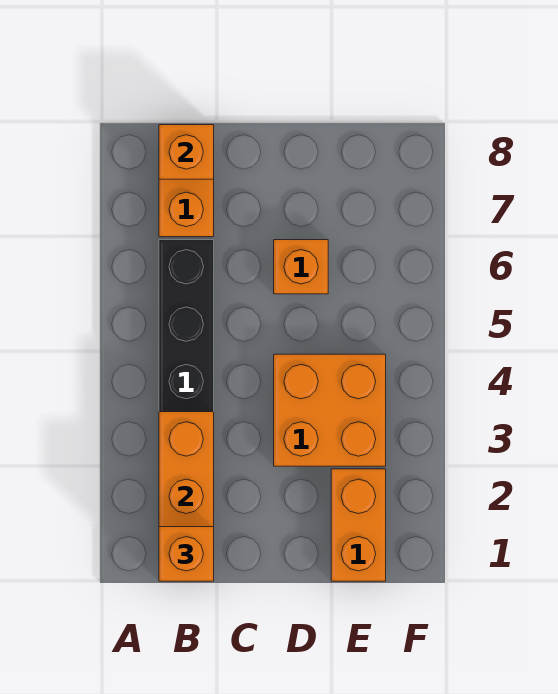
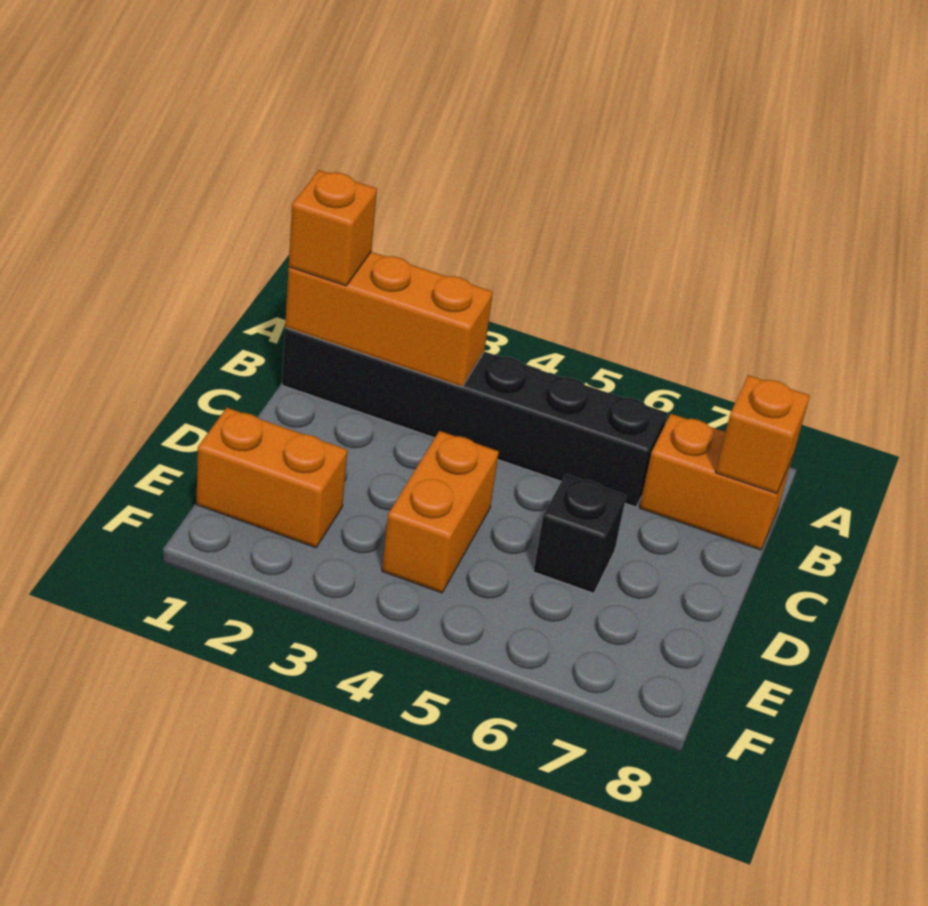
orange brick D3:E4 level 1 -> orange brick D4:E4 level 1
orange brick D6 level 1 -> black brick D6 level 1

